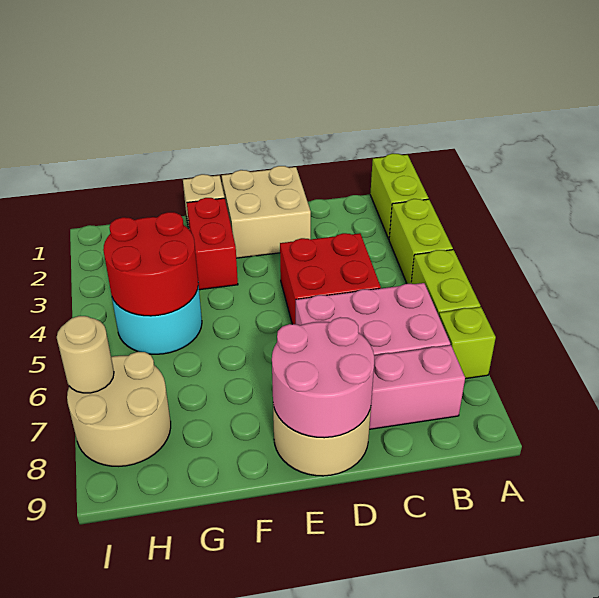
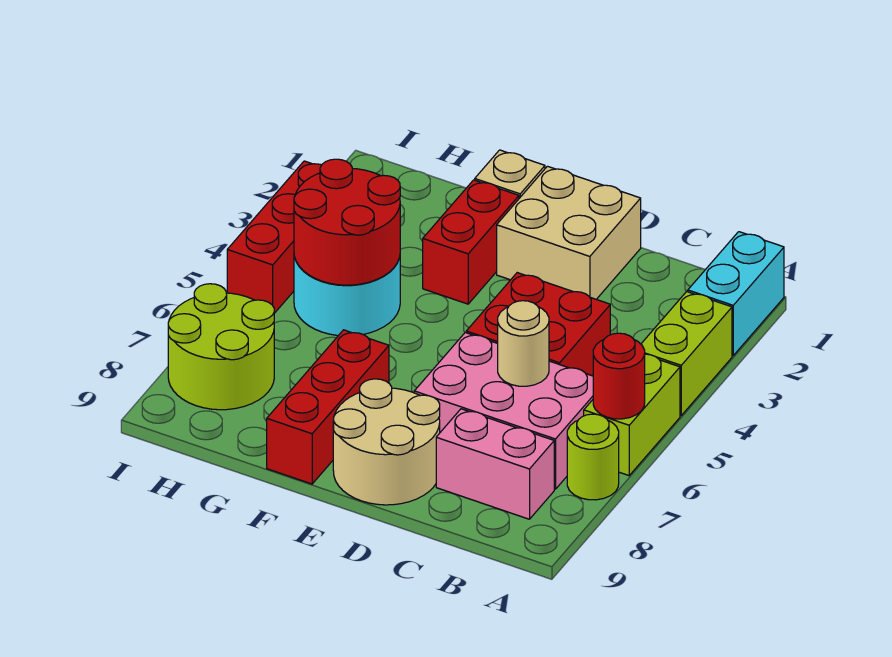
lime brick A1:A2 level 1 -> cyan brick A1:A2 level 1
none -> red round brick A6 level 2
lime brick A7 level 1 -> lime round brick A7 level 1
pink round brick D8:E9 level 2 -> none
none -> red brick F7:F9 level 1
tan round brick H7:I8 level 1 -> lime round brick H7:I8 level 1
none -> red brick I3:I5 level 1
tan round brick I7 level 2 -> tan round brick C6 level 2

